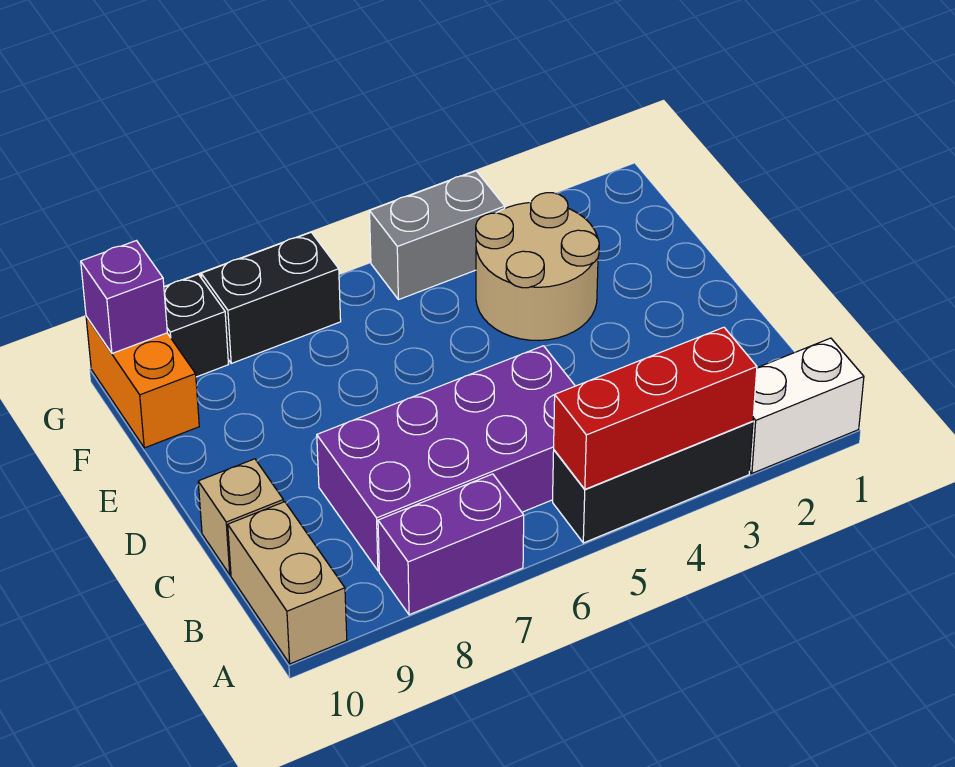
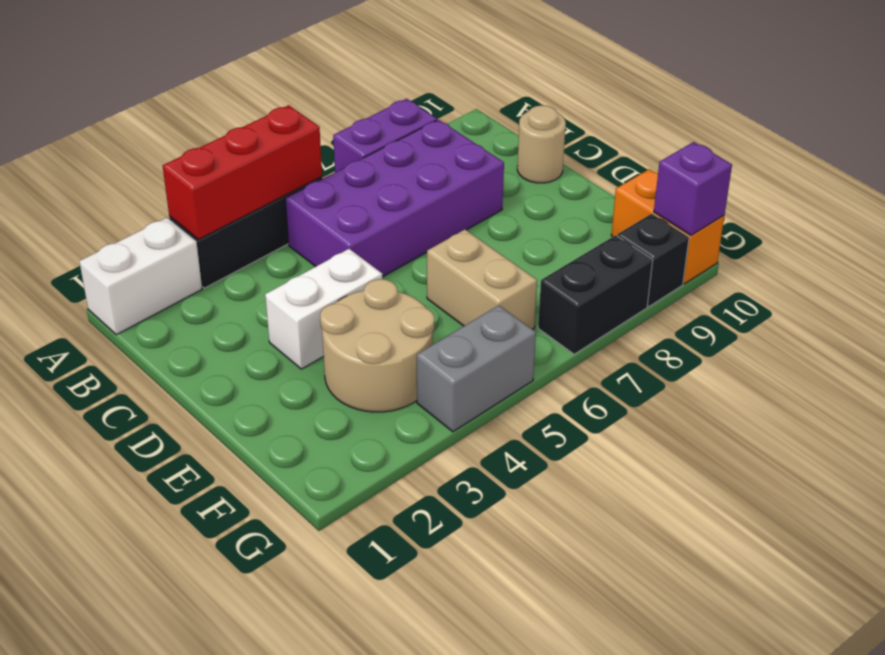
tan brick A10:B10 level 1 -> tan brick E6:F6 level 1
tan brick C10 level 1 -> tan round brick C10 level 1
none -> white brick D3:D4 level 1

